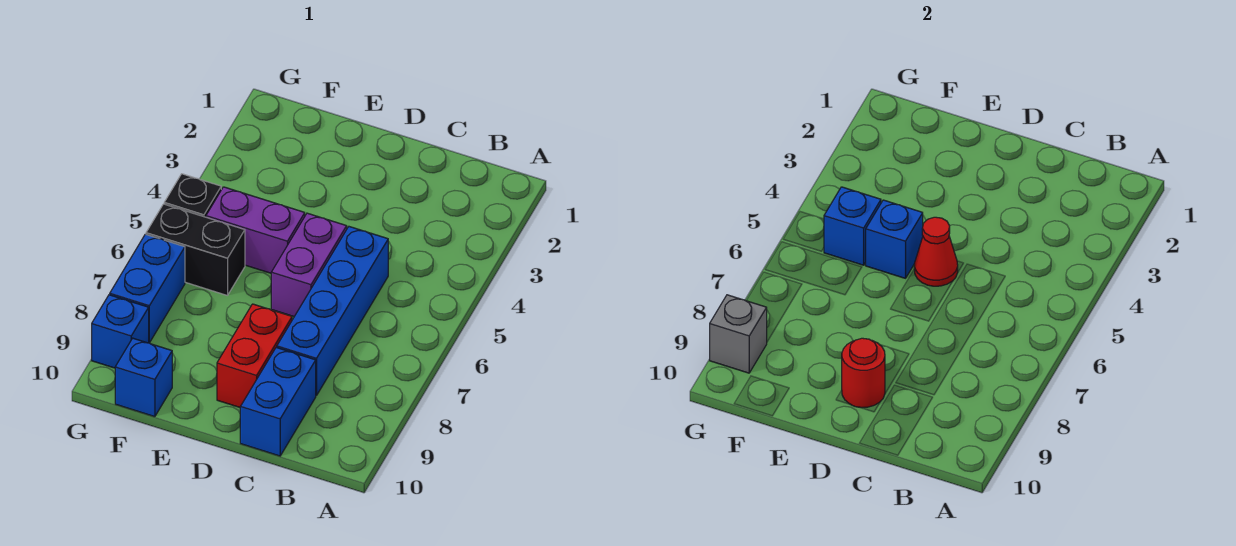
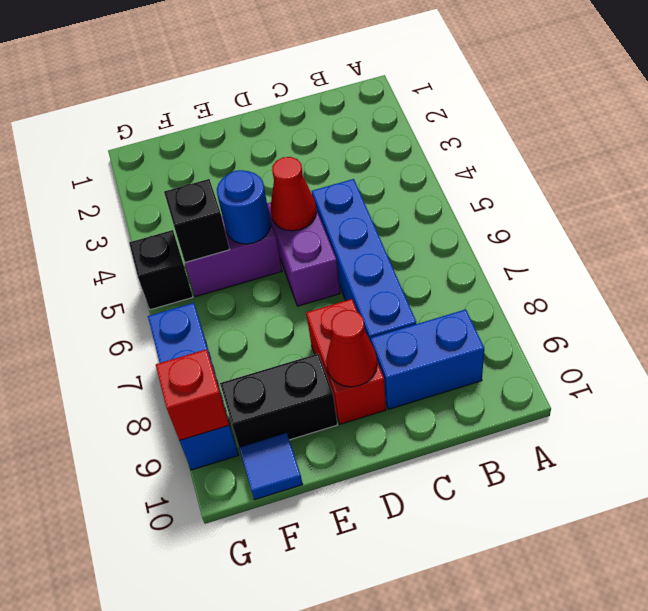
blue brick C9:C10 level 1 -> blue brick B9:C9 level 1
red round brick D9 level 2 -> red cone D9 level 2
blue brick E5 level 2 -> blue round brick E5 level 2
blue brick F5 level 2 -> black brick F5 level 2
black brick F6:G6 level 1 -> black brick E9:F9 level 1
blue brick F10 level 1 -> blue tile F10 level 1
grey brick G9 level 2 -> red brick G9 level 2

